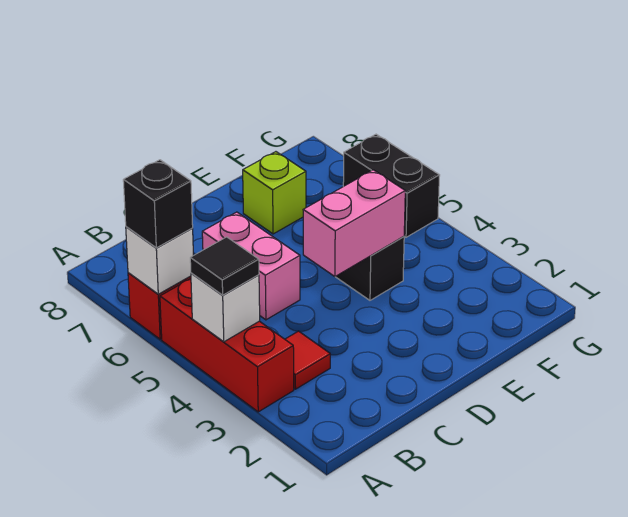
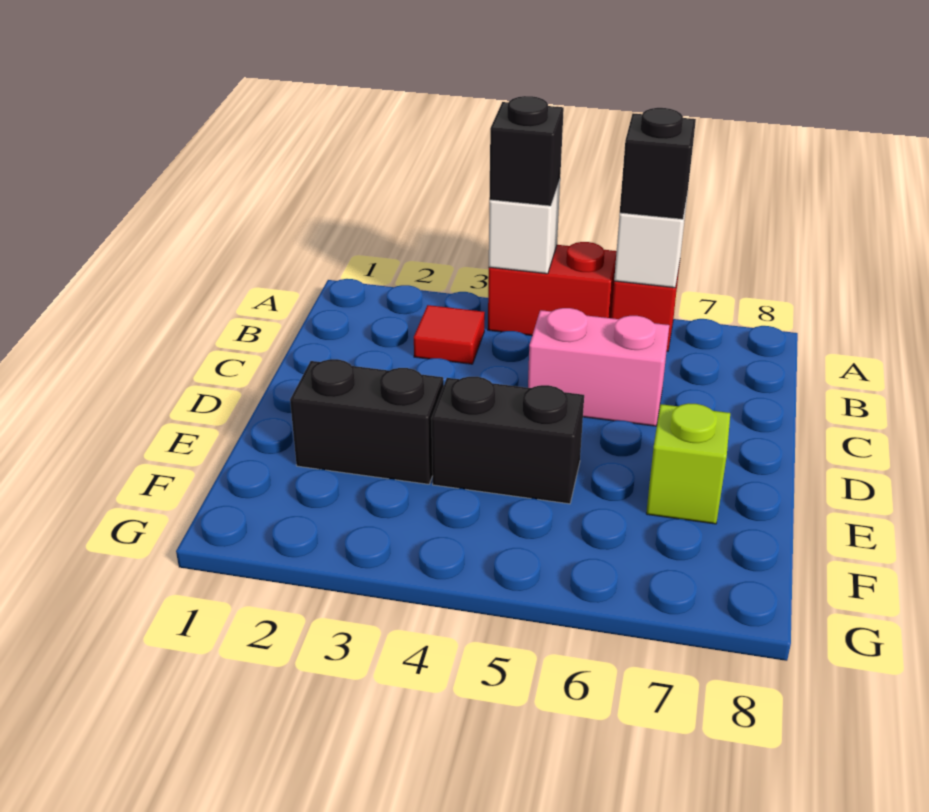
red brick A3:A5 level 1 -> red brick A4:A5 level 1
black tile A4 level 3 -> black brick A4 level 3
pink brick D4:E4 level 2 -> none
black brick G5:G6 level 1 -> black brick E2:E3 level 1

